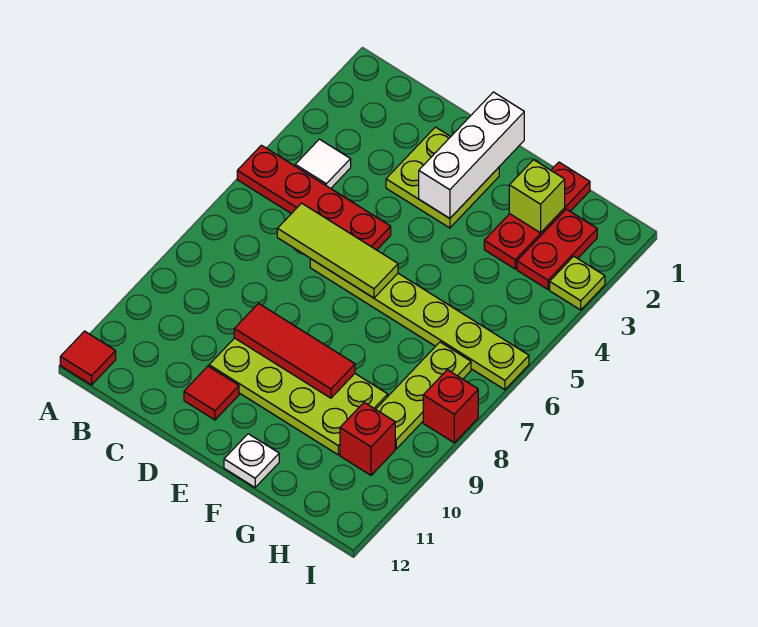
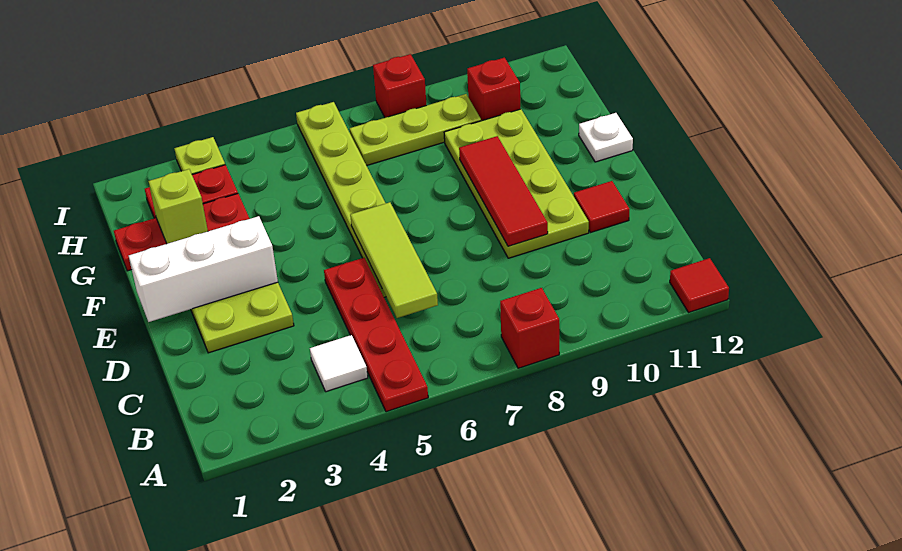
none -> red brick A8 level 1

